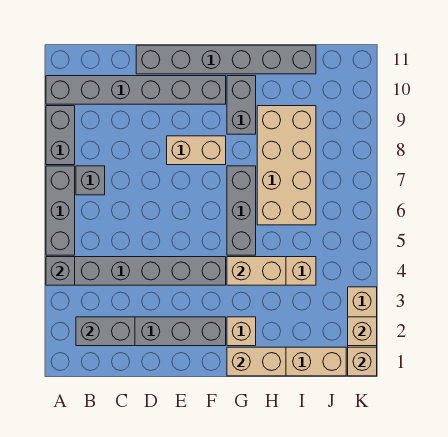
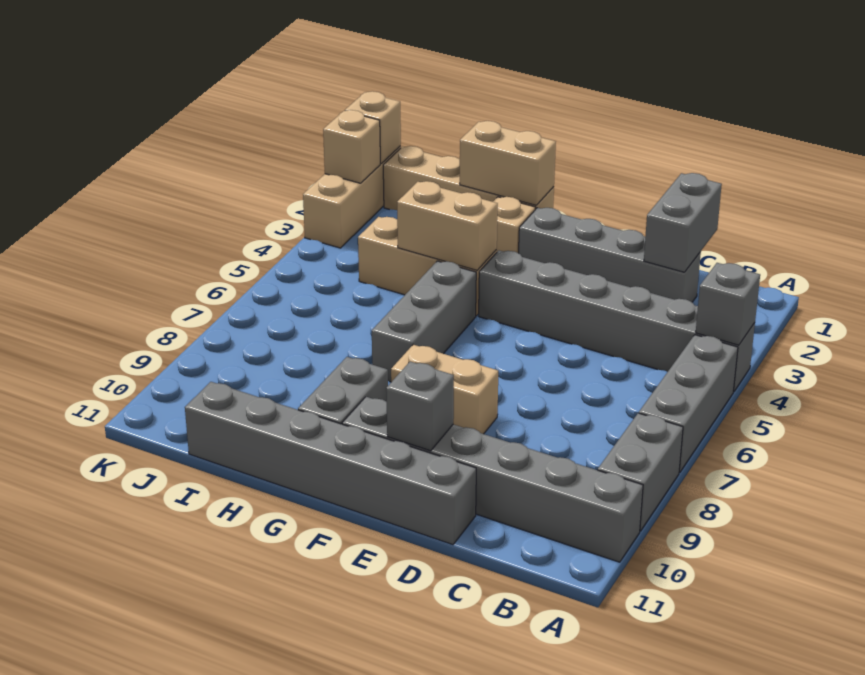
grey brick B2:C2 level 2 -> grey brick C1:C2 level 2
grey brick B7 level 1 -> grey brick E10 level 2
tan brick H6:I9 level 1 -> none

